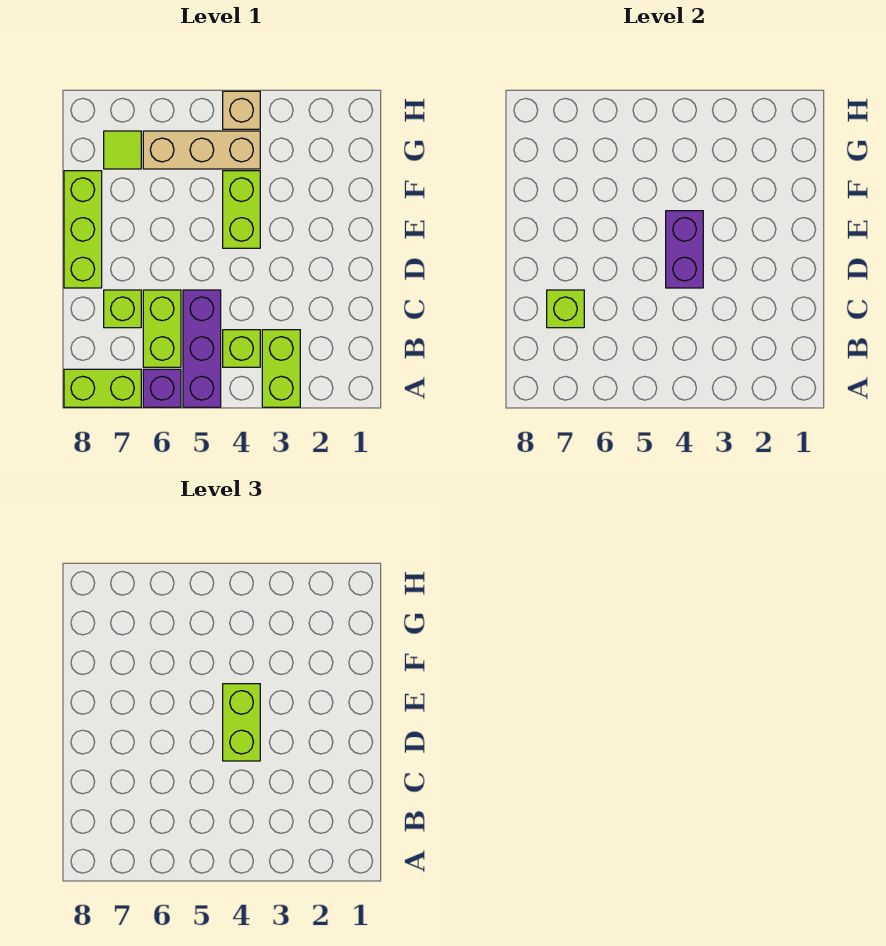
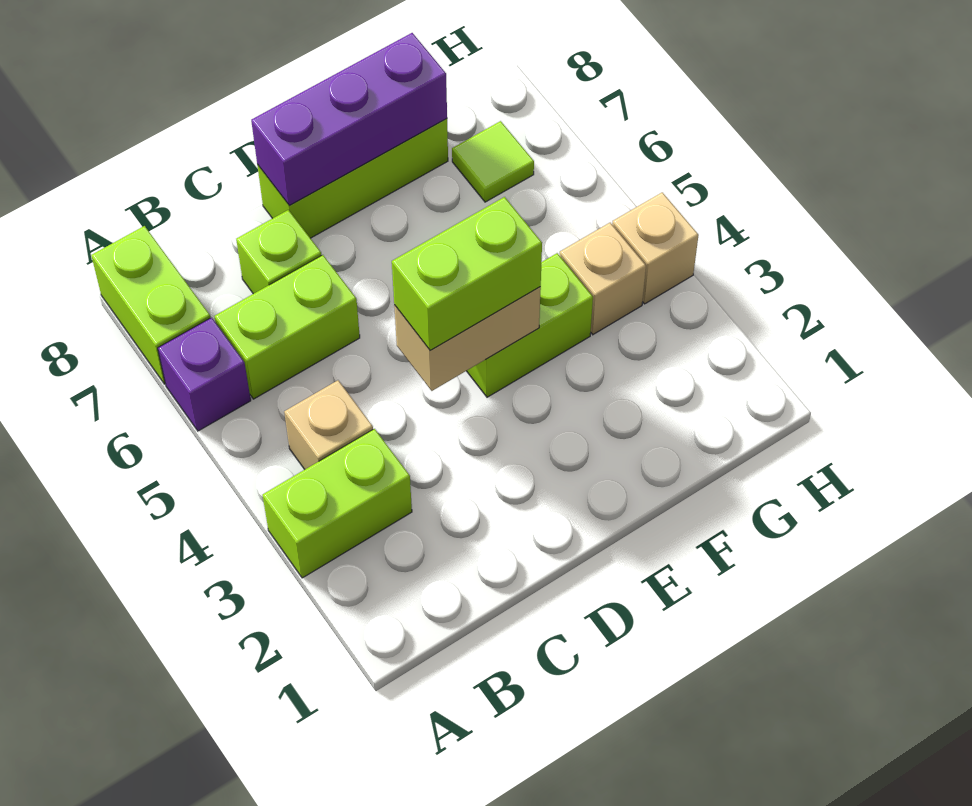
purple brick A5:C5 level 1 -> purple brick D8:F8 level 2
lime brick B4 level 1 -> tan brick B4 level 1
lime brick C7 level 2 -> none
purple brick D4:E4 level 2 -> tan brick D4:E4 level 2
tan brick G4:G6 level 1 -> tan brick G4 level 1

